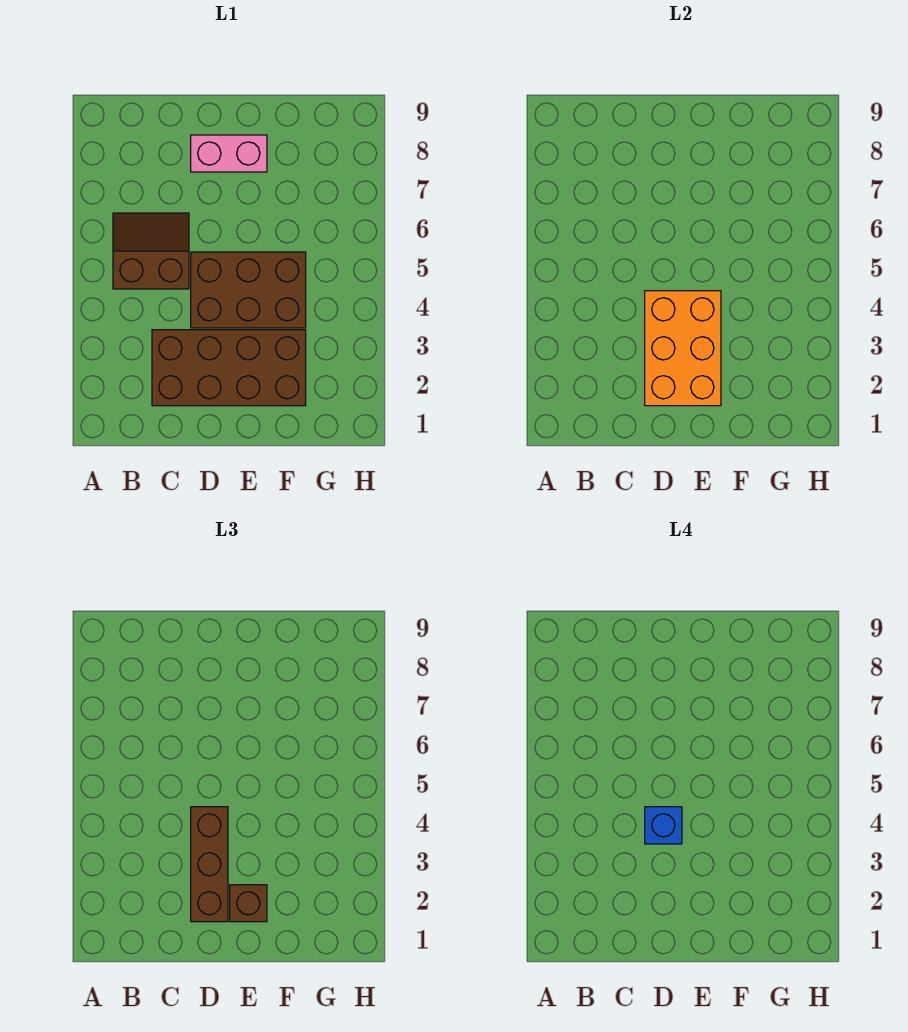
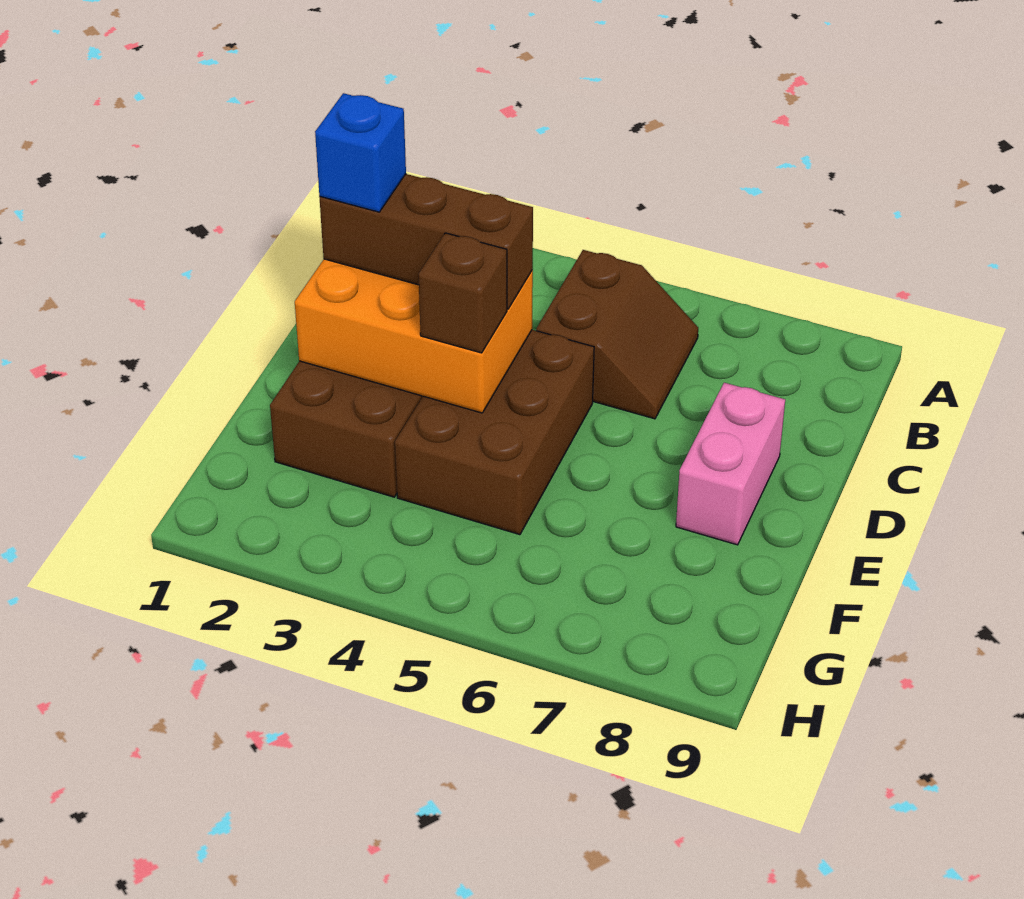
blue brick D4 level 4 -> blue brick D2 level 4
brown brick E2 level 3 -> brown brick E4 level 3

